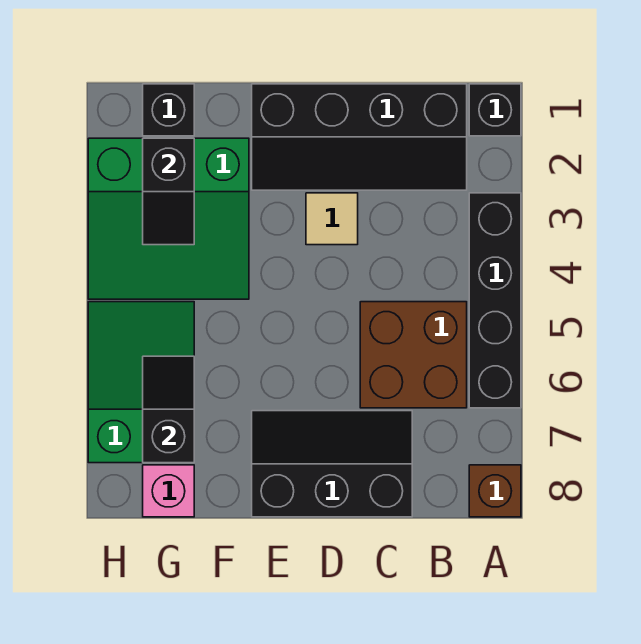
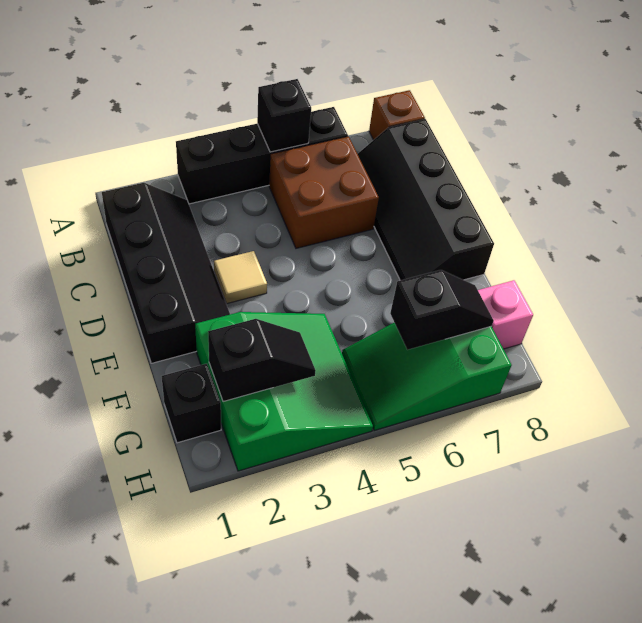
black brick A1 level 1 -> black brick A5 level 2
black slope C7:E8 level 1 top 8 -> black slope B7:E8 level 1 top 8
black slope G6:G7 level 2 top 7 -> black slope G6:G7 level 2 top 6

